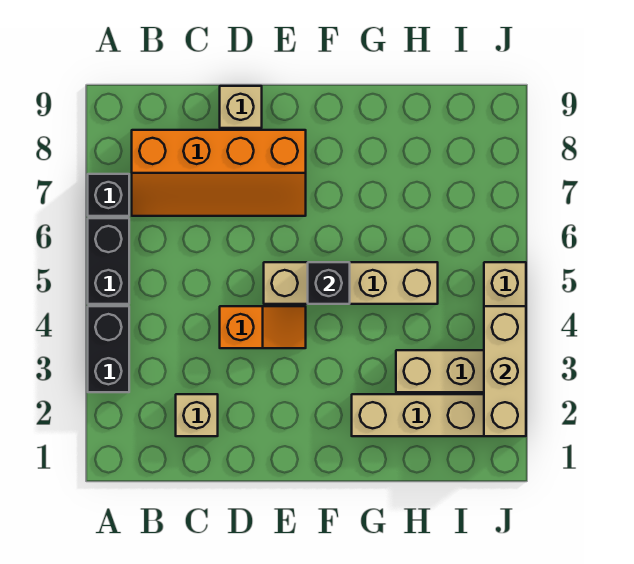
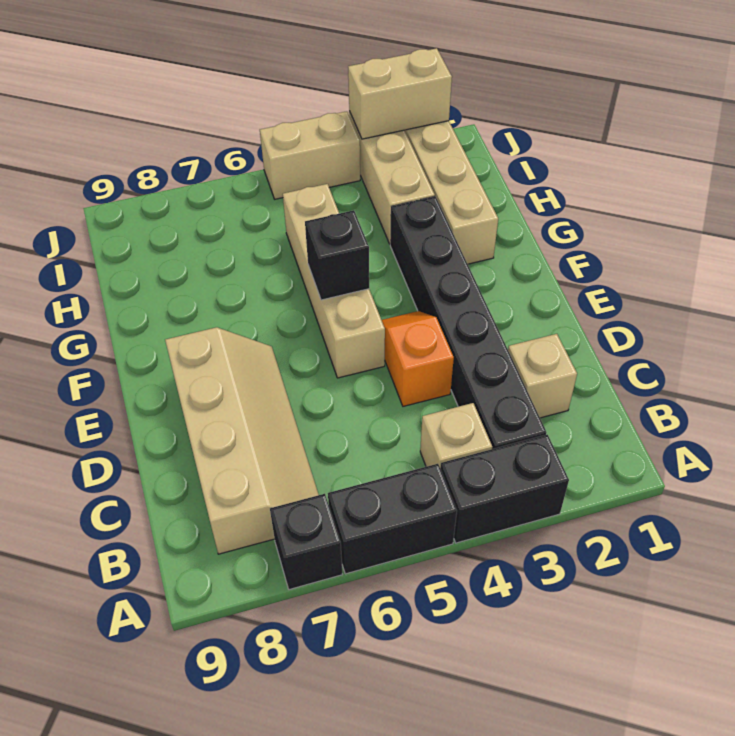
none -> black brick B3:G3 level 1
orange slope B7:E8 level 1 top 8 -> tan slope B7:E8 level 1 top 8
tan brick D9 level 1 -> tan brick B4 level 1
tan brick J2:J4 level 2 -> tan brick J2:J3 level 2

